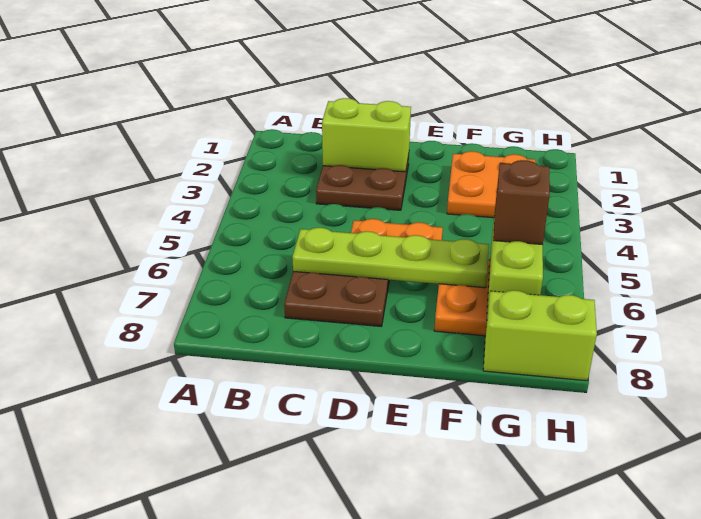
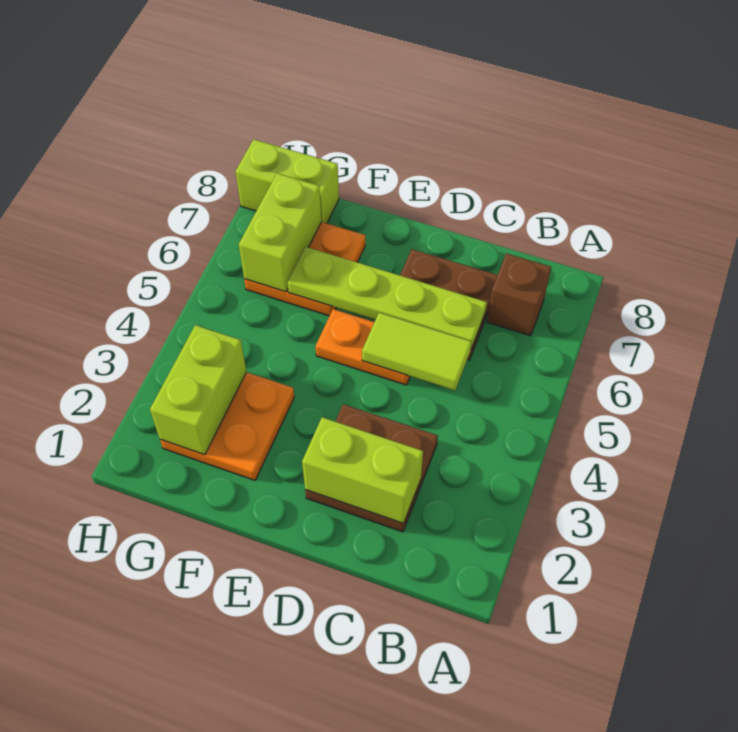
none -> lime tile C5:D5 level 2
none -> lime brick G2:G3 level 2
brown brick G6 level 3 -> brown brick B7 level 1

